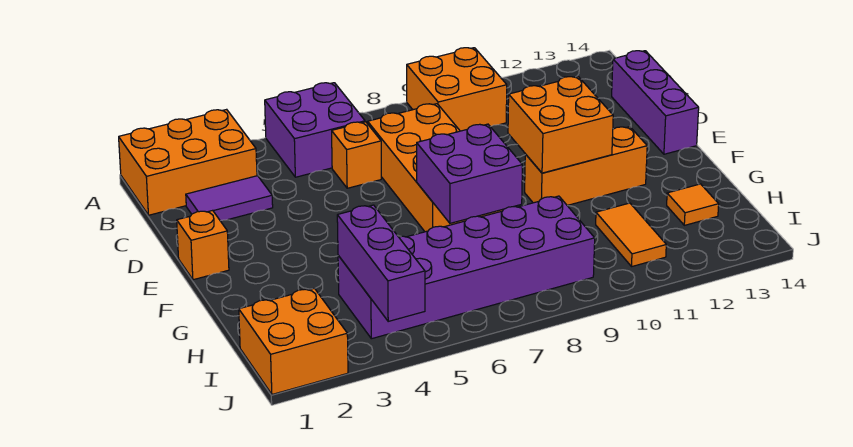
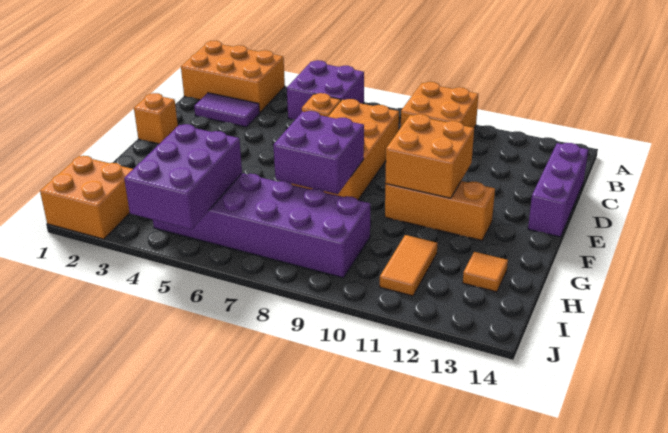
purple brick H4:J4 level 2 -> purple brick H4:J5 level 2

